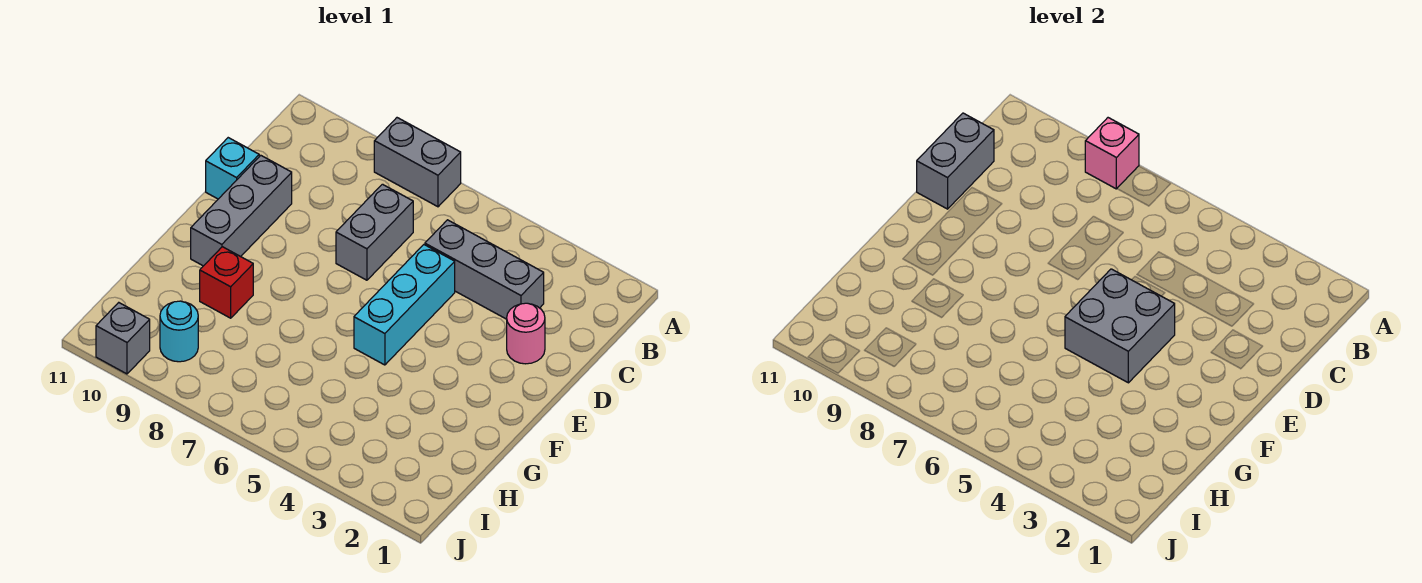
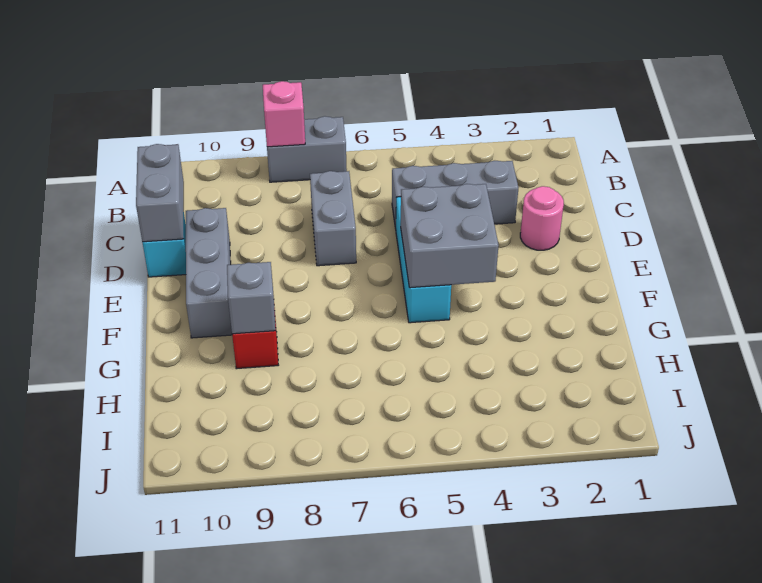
cyan round brick I9 level 1 -> none
grey brick J10 level 1 -> grey brick G9 level 2

